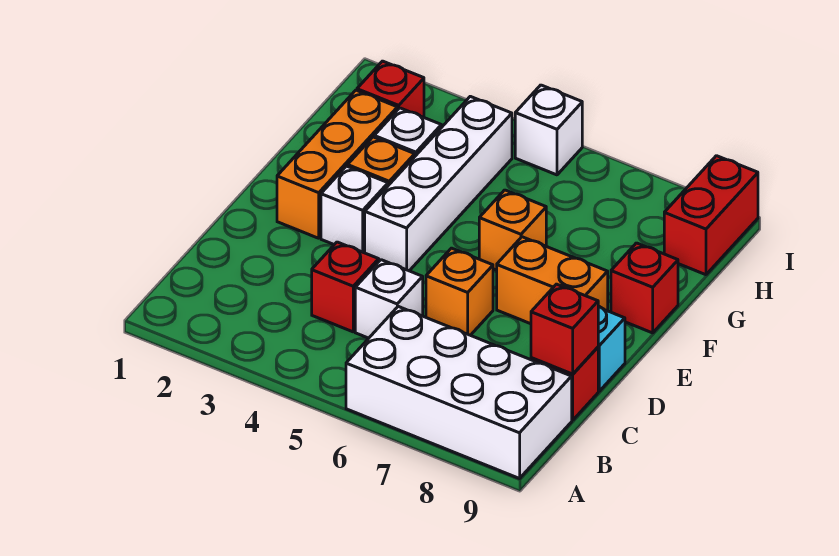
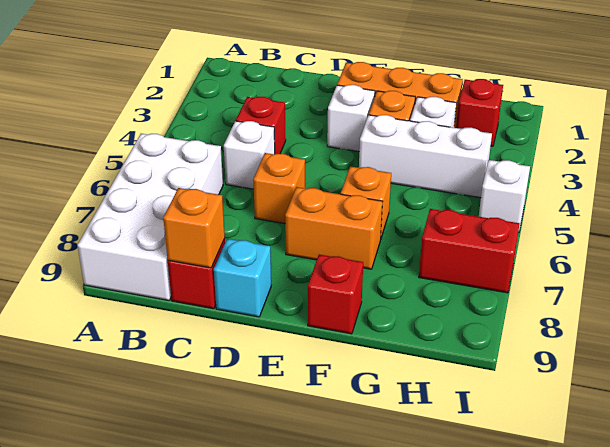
red brick C9 level 2 -> orange brick C9 level 2
white brick E4:H4 level 1 -> white brick F4:H4 level 1
orange brick E7:E8 level 1 -> orange brick E7:F7 level 1
red brick H9:I9 level 1 -> red brick H7:I7 level 1

